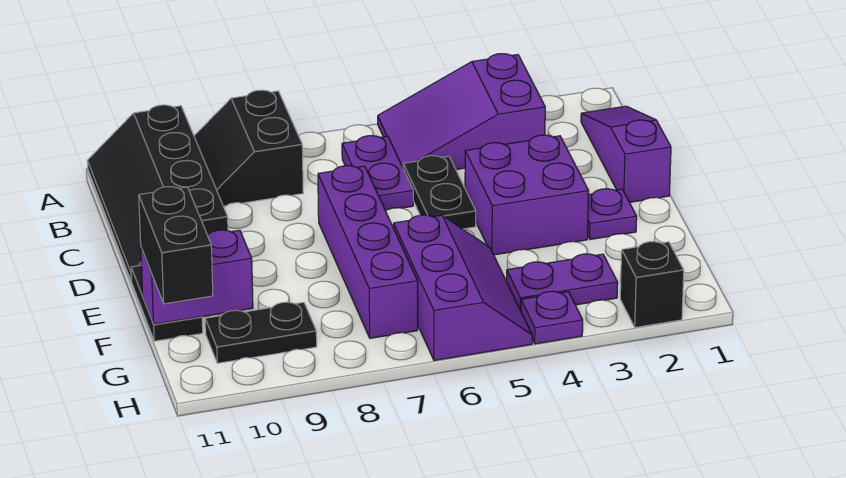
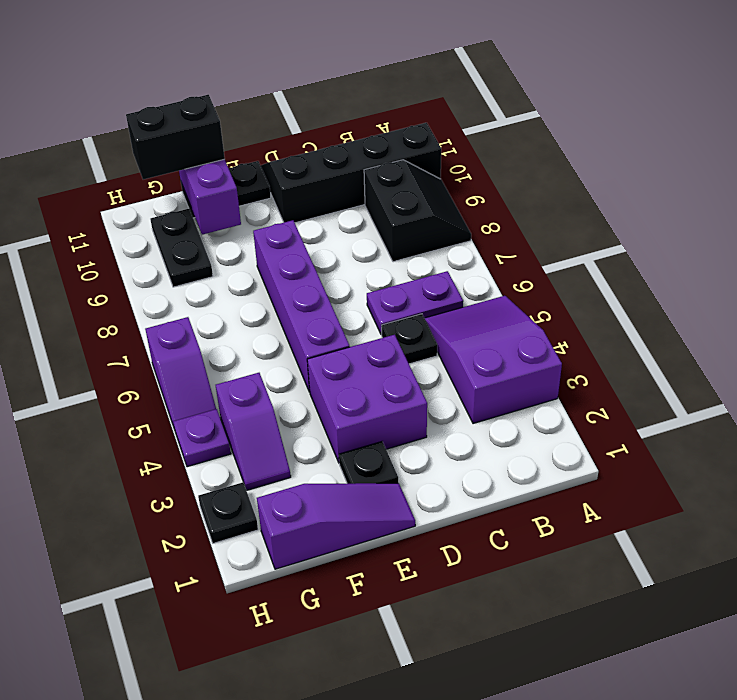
black slope A8:B9 level 1 top 8 -> black slope A8:B9 level 1 top B
purple slope B1:D1 level 1 top D -> purple slope E1:G1 level 1 top G
black plate C5:D5 level 1 -> black plate C5 level 1
purple brick D7:G7 level 1 -> purple brick E5:E8 level 1
purple plate E2 level 1 -> black plate E2 level 1
purple slope F5:H6 level 1 top 6 -> purple slope H5:H6 level 1 top 6
purple plate G3:G4 level 1 -> purple slope G3:G4 level 1 top 4
black brick H2 level 1 -> black plate H2 level 1

